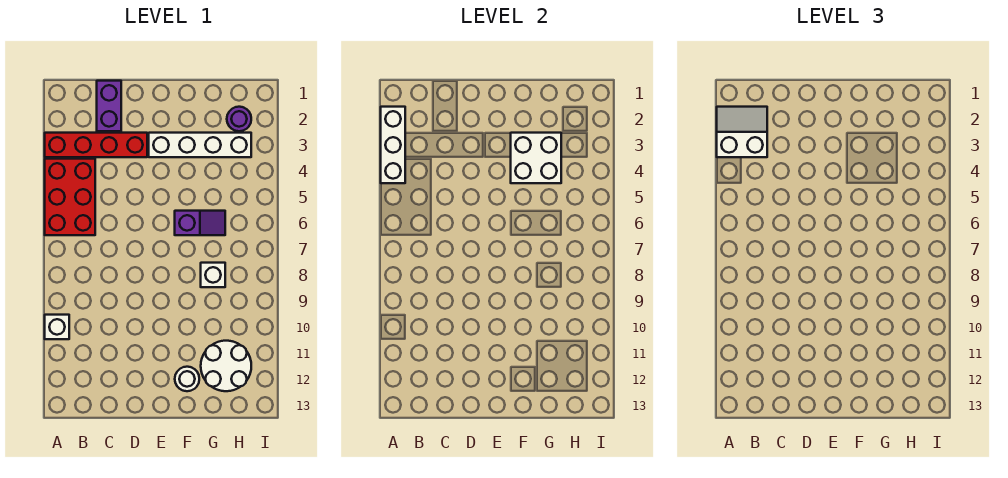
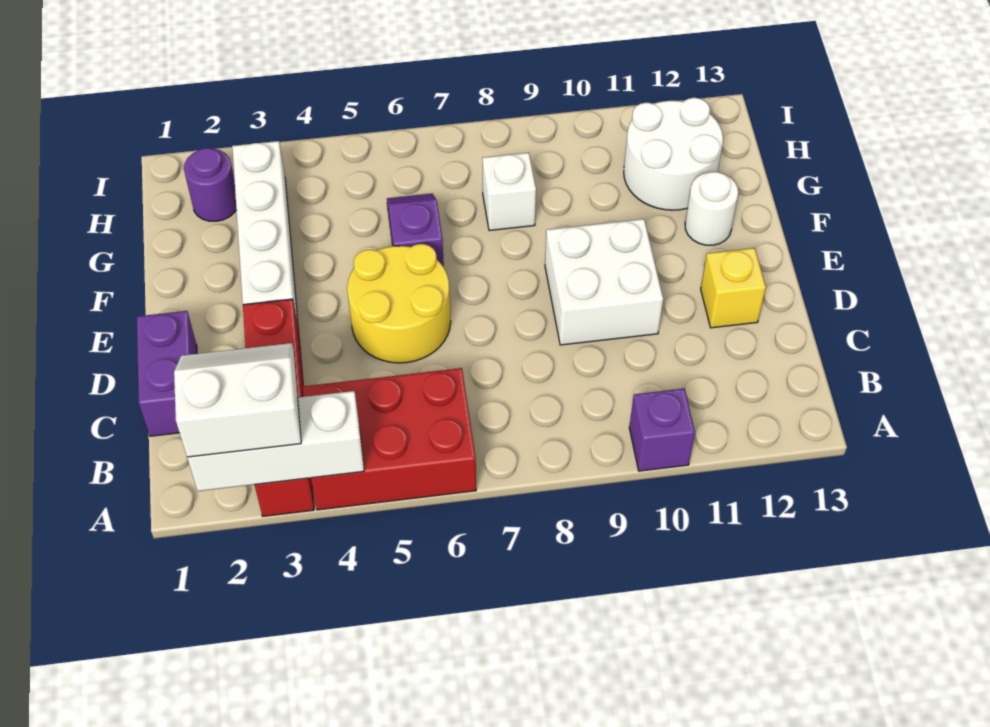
white slope A2:B3 level 3 top 3 -> white slope A2:B3 level 3 top A
white brick A10 level 1 -> purple brick A10 level 1
purple brick C1:C2 level 1 -> purple brick C1:D1 level 1
none -> yellow round brick D5:E6 level 1
none -> yellow brick D12 level 1
white brick F3:G4 level 2 -> white brick D9:E10 level 1

